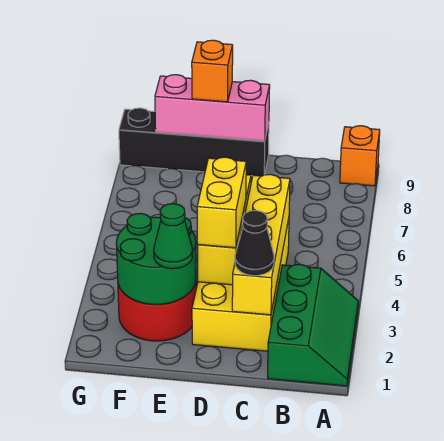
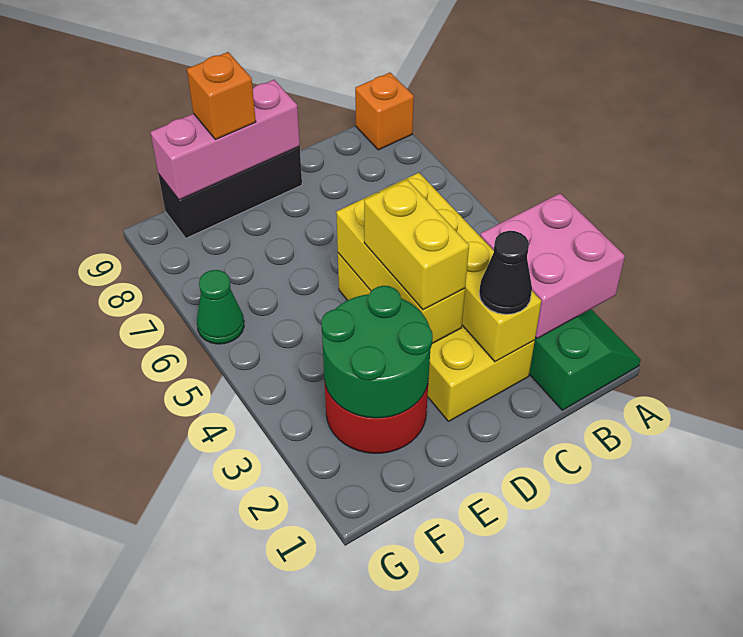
none -> pink brick A2:B3 level 2
black brick D9:G9 level 1 -> black brick D9:F9 level 1
green cone E2 level 3 -> green cone G6 level 1

